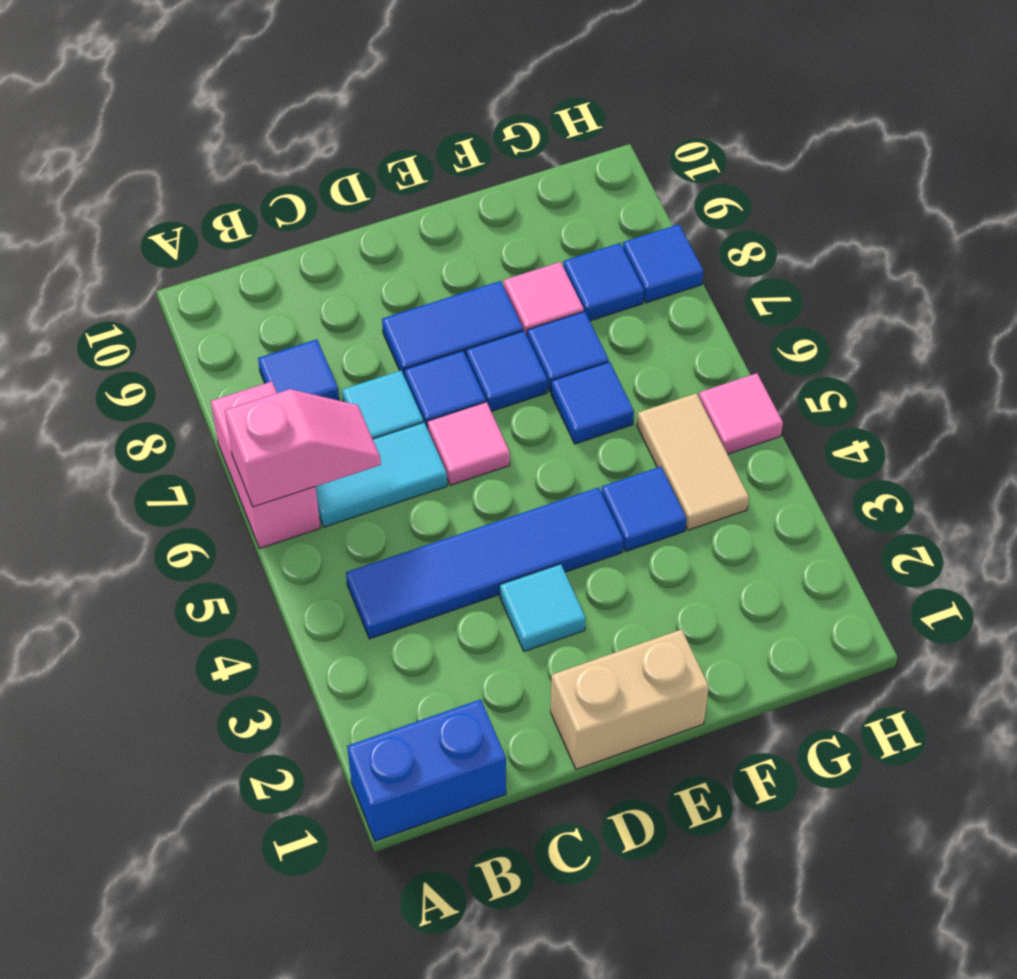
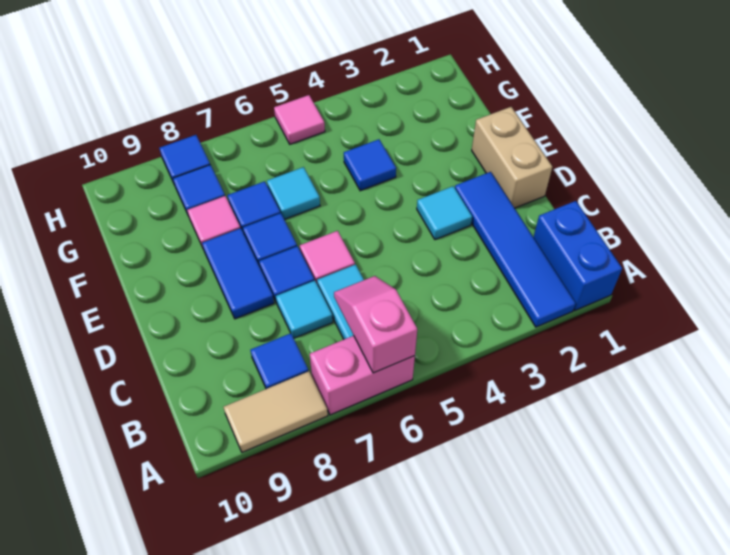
blue tile B4:E4 level 1 -> blue tile A2:D2 level 1
blue tile F6 level 1 -> cyan tile F6 level 1
tan tile G4:G5 level 1 -> tan tile A8:A9 level 1

